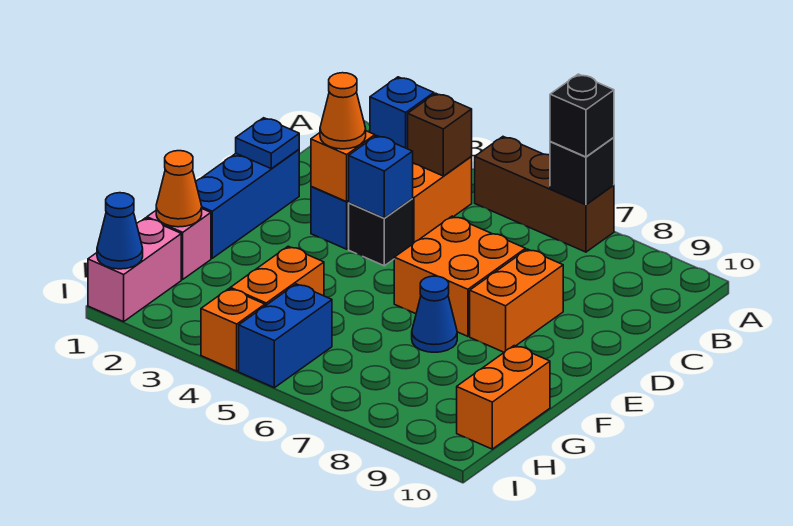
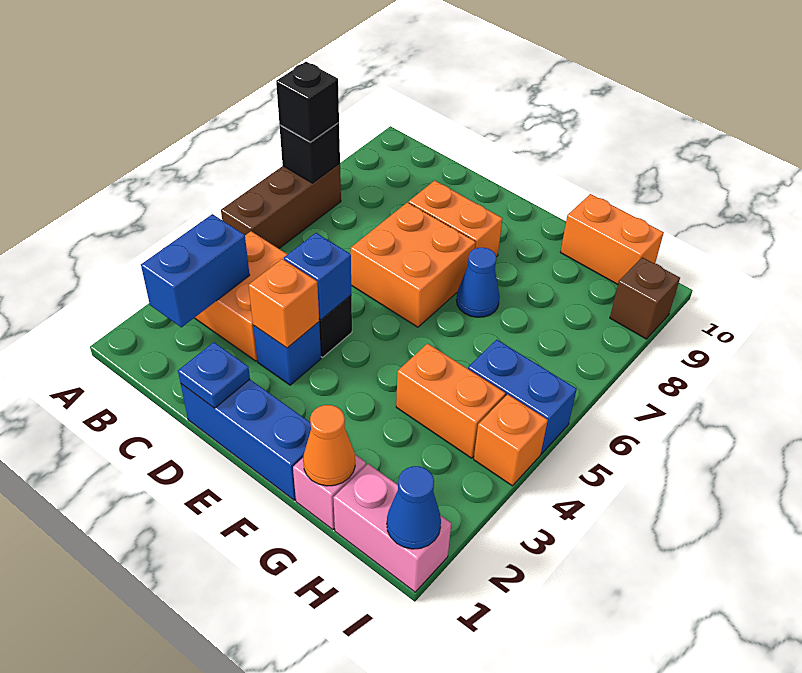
blue brick B3 level 2 -> blue brick B2:B3 level 2
brown brick B4 level 2 -> brown brick I9 level 1
orange cone D3 level 3 -> none

